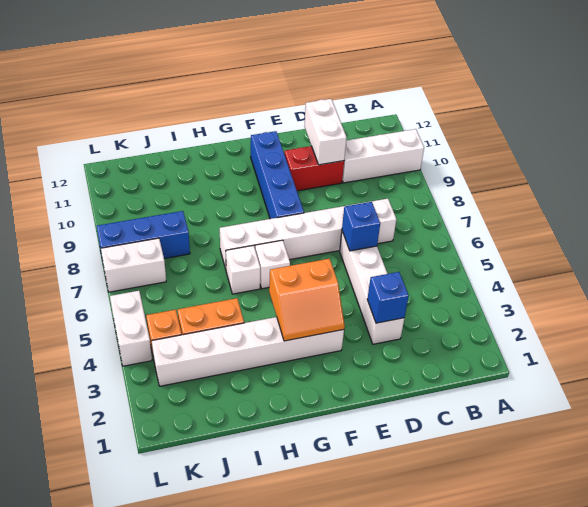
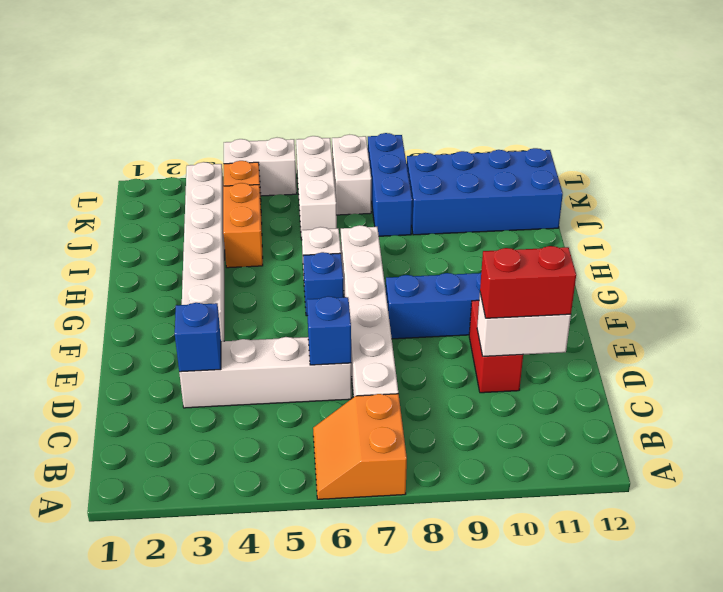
white brick A10:C10 level 1 -> white brick J6:L6 level 1
none -> red brick D10:D11 level 3
orange slope F3:G4 level 2 top 4 -> orange slope A6:B7 level 1 top 7
white brick G6 level 1 -> blue brick G6 level 1
none -> blue brick J9:K12 level 1

